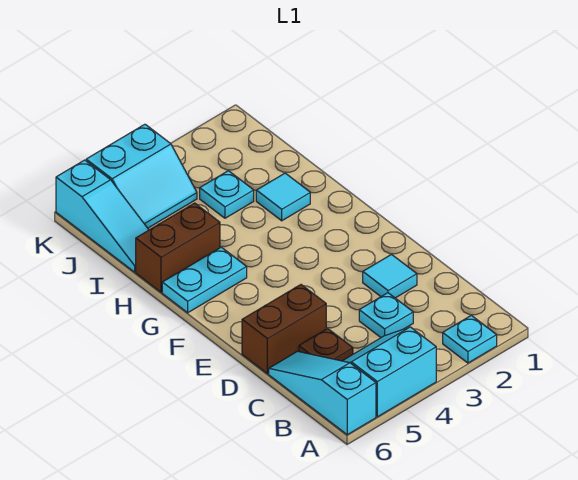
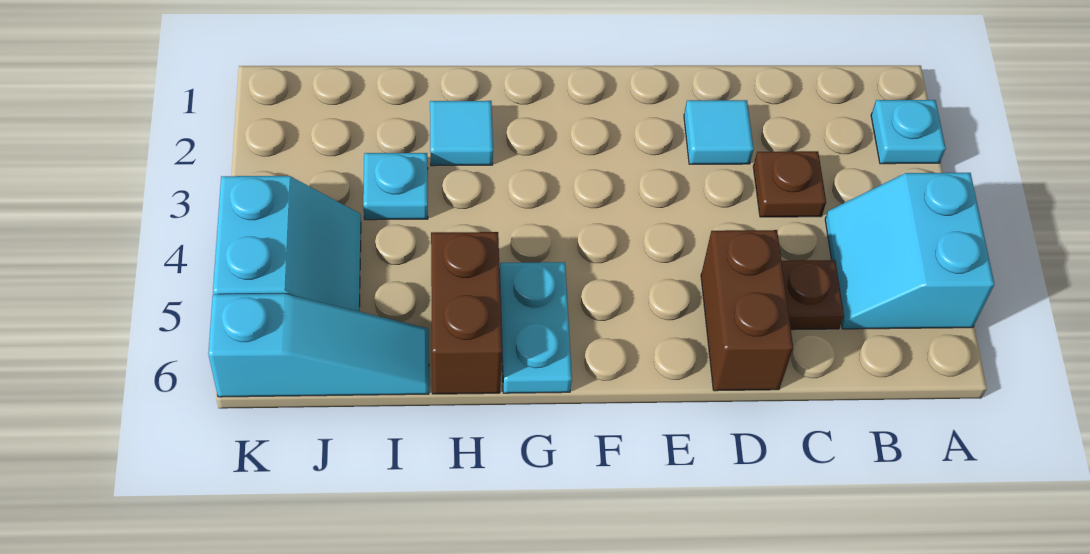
cyan slope A6:C6 level 1 top A -> none
cyan plate C3 level 1 -> brown plate C3 level 1

